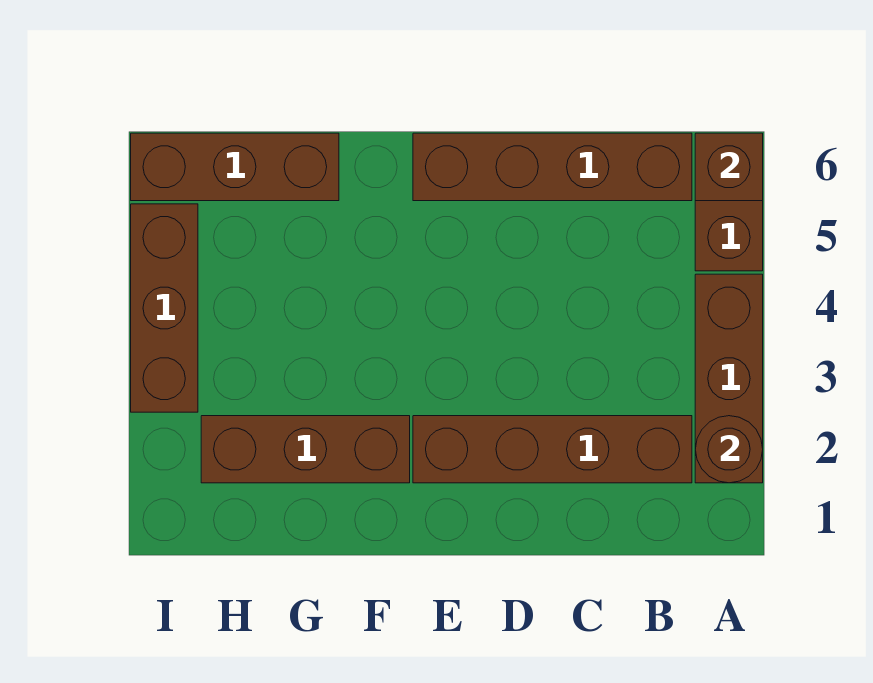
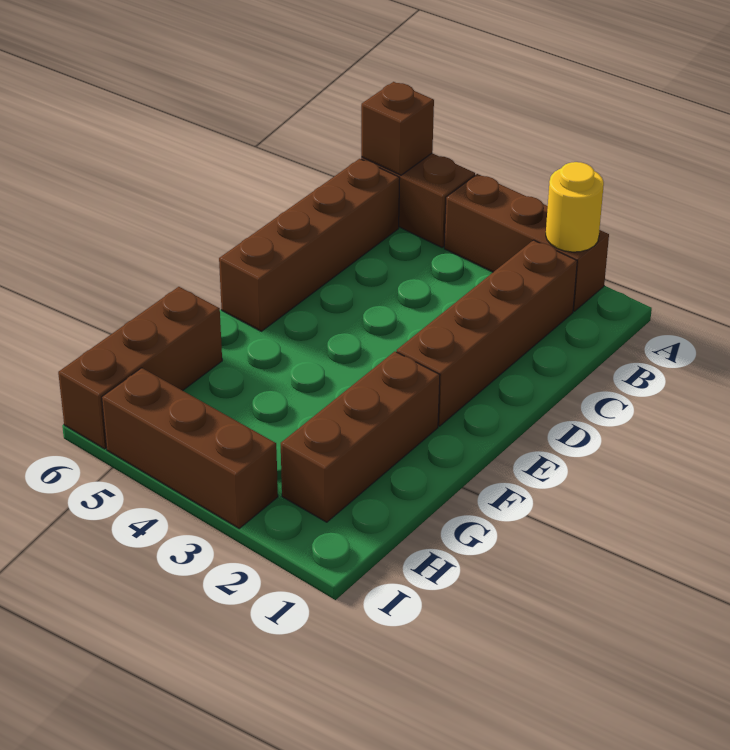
brown round brick A2 level 2 -> yellow round brick A2 level 2

